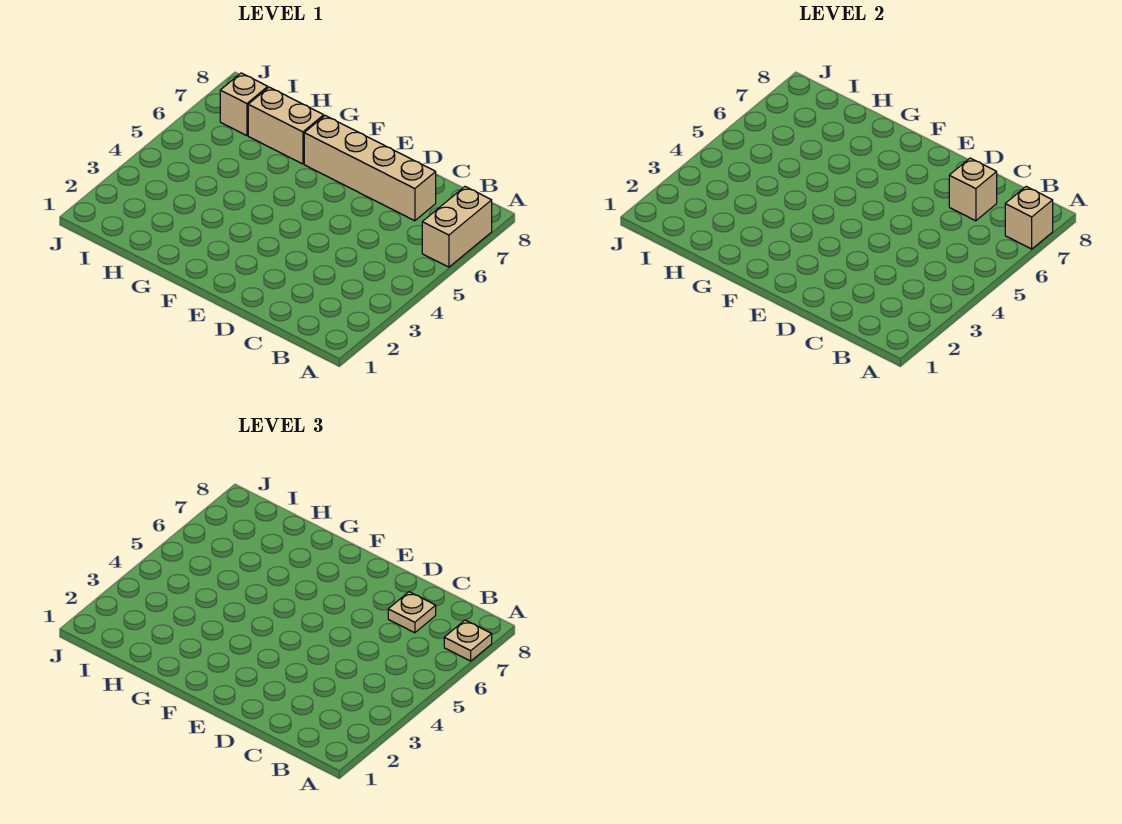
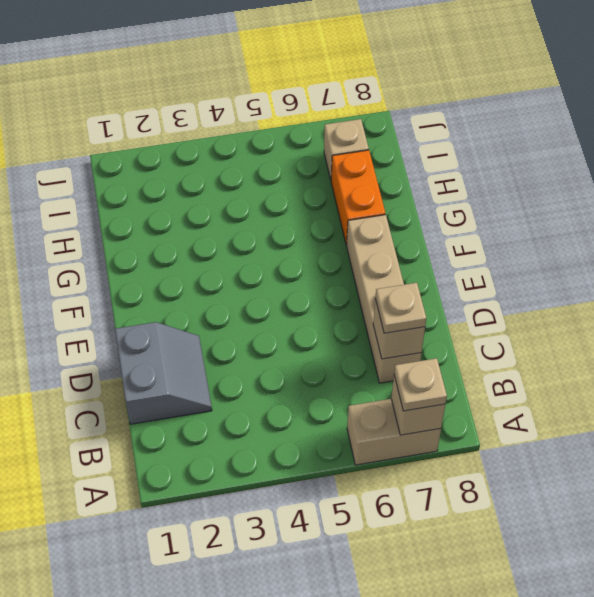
none -> grey slope C1:D2 level 1 top 1
tan brick G7:H7 level 1 -> orange brick G7:H7 level 1

